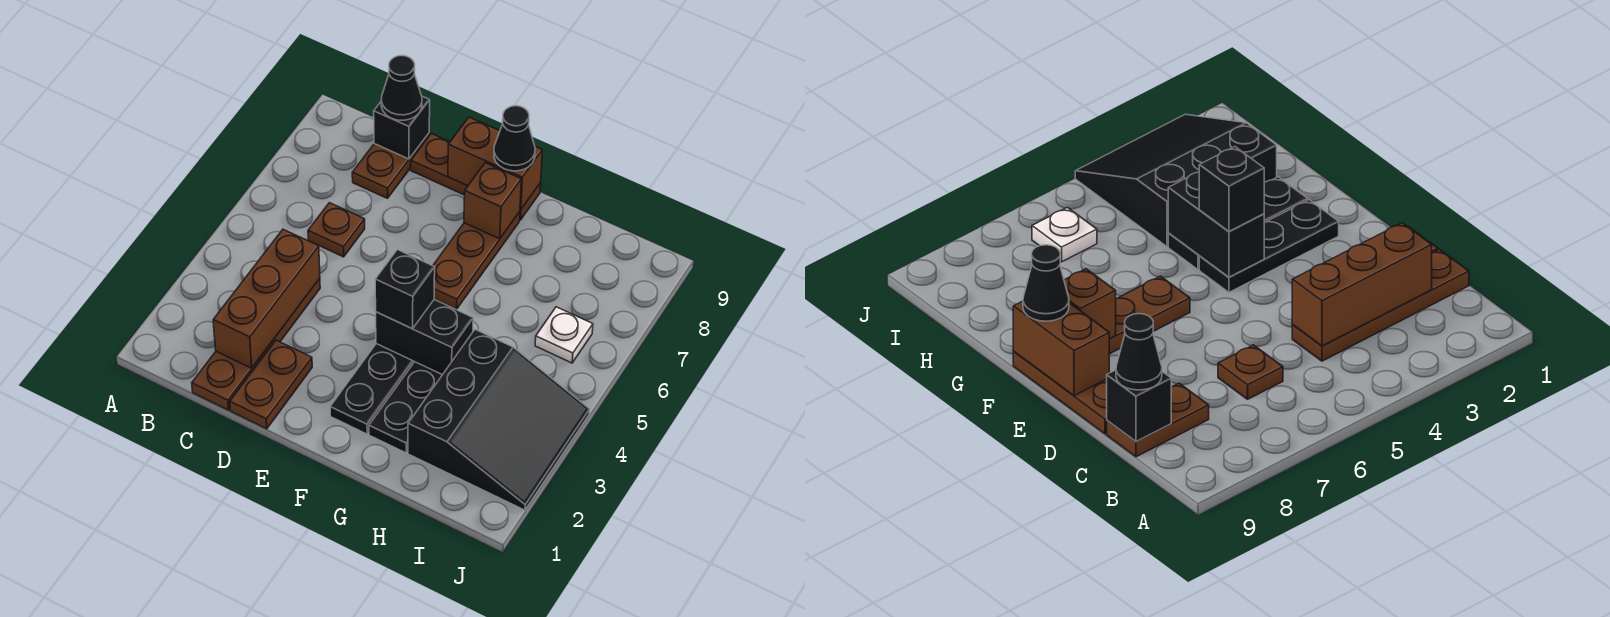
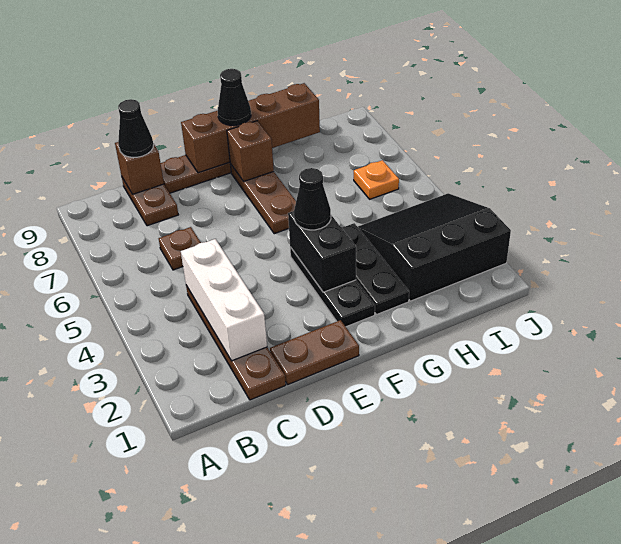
brown brick C2:C4 level 2 -> white brick C2:C4 level 2
black brick C9 level 2 -> brown brick C9 level 2
brown plate D1:D2 level 1 -> brown plate D1:E1 level 1
brown brick E9:F9 level 2 -> brown brick E9:H9 level 2
black brick F4:G4 level 2 -> black brick F3:F4 level 2
black brick F4 level 3 -> black cone F4 level 3
black slope H2:J4 level 1 top H -> black slope H2:J4 level 1 top 2
white plate I6 level 1 -> orange plate I6 level 1

